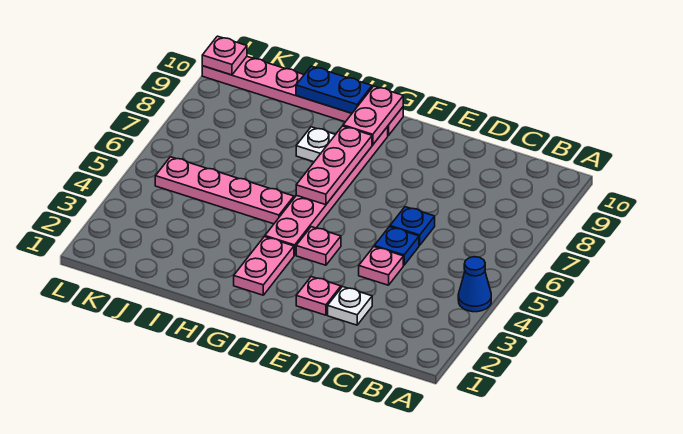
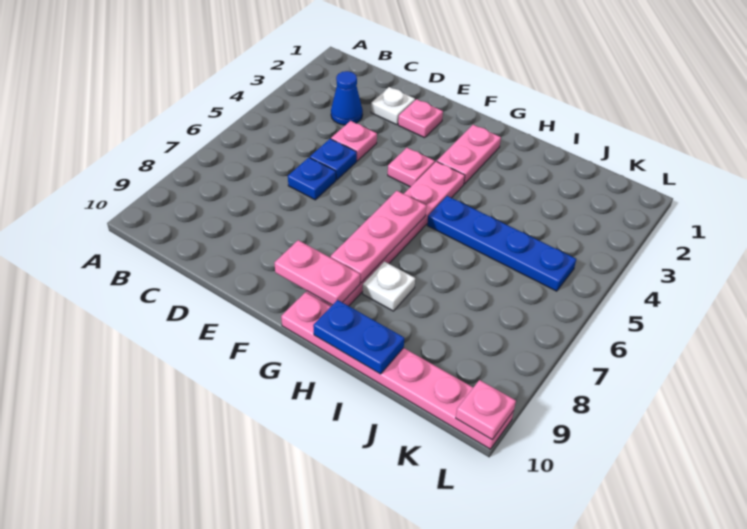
blue cone A4 level 1 -> blue cone C3 level 1
pink plate G9:G10 level 2 -> pink plate F9:G9 level 2
pink plate H5:K5 level 1 -> blue plate H5:K5 level 1

